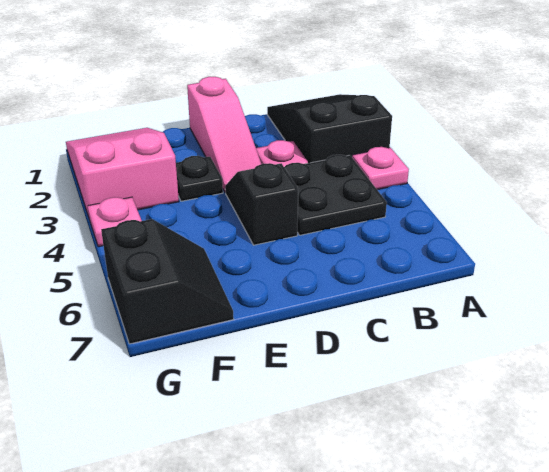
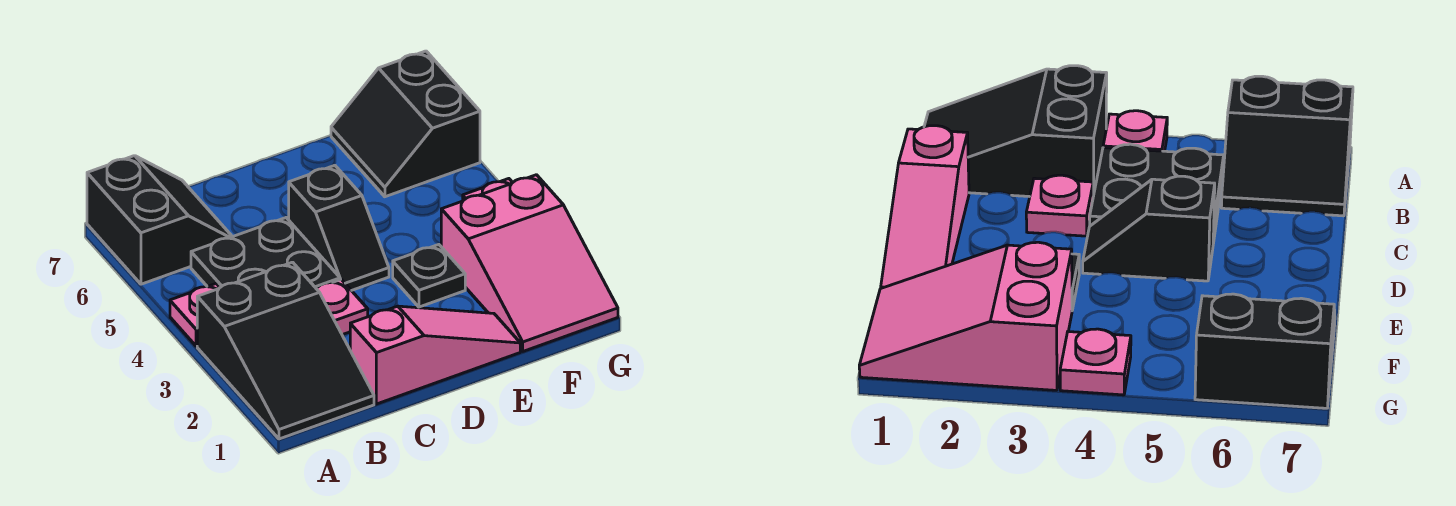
none -> black slope A6:B7 level 1 top A
pink slope D1:D3 level 1 top 1 -> pink slope C1:E1 level 1 top C

